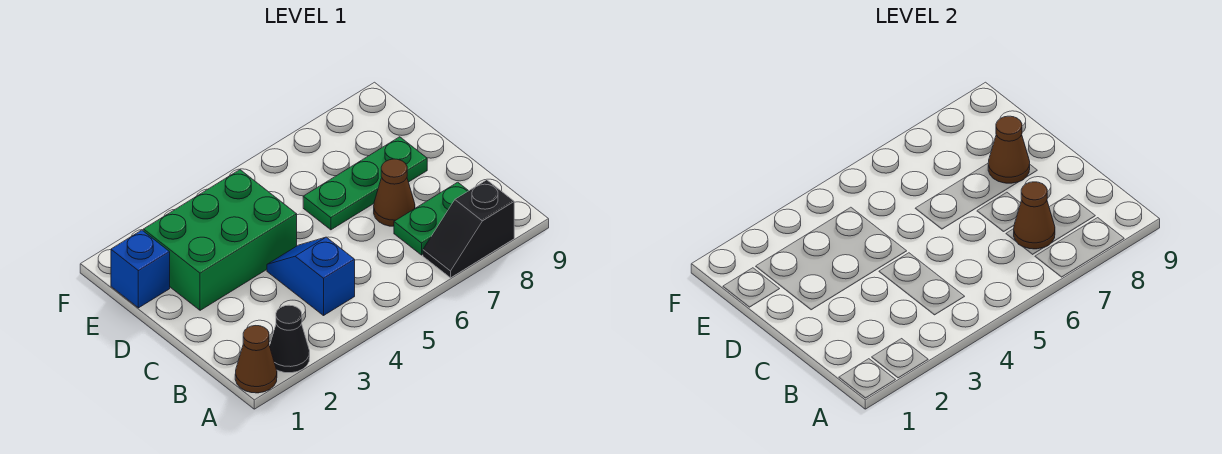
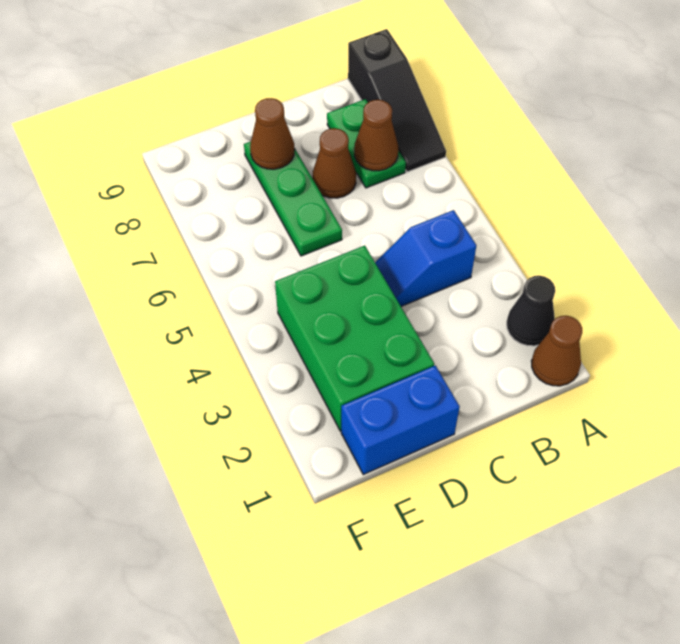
black slope A7:A8 level 1 top 8 -> black slope A7:A9 level 1 top 9
blue brick E1 level 1 -> blue brick D1:E1 level 1

